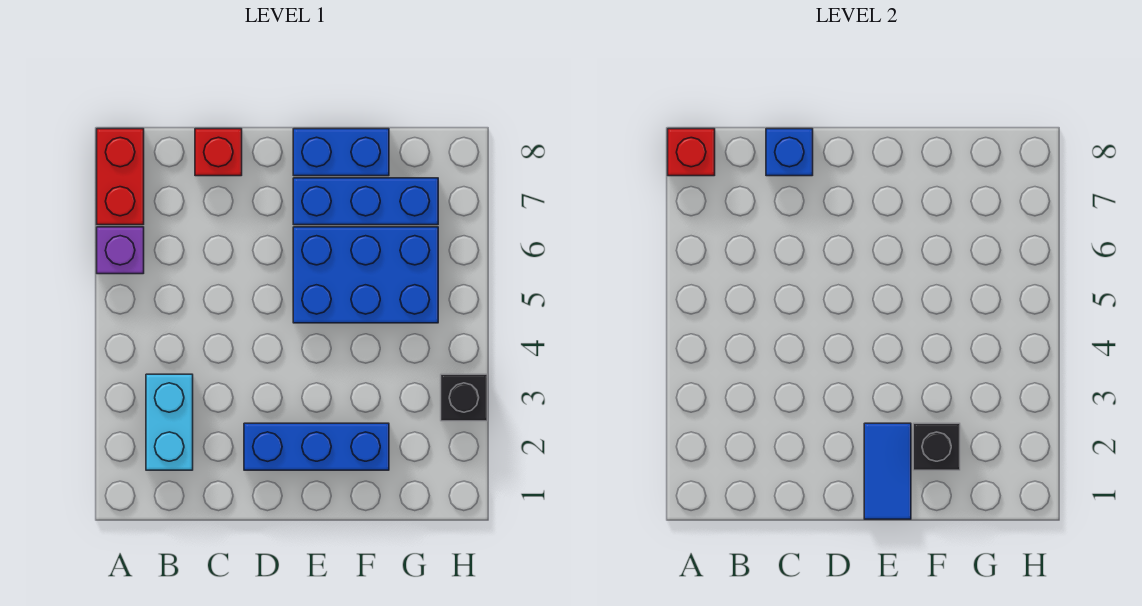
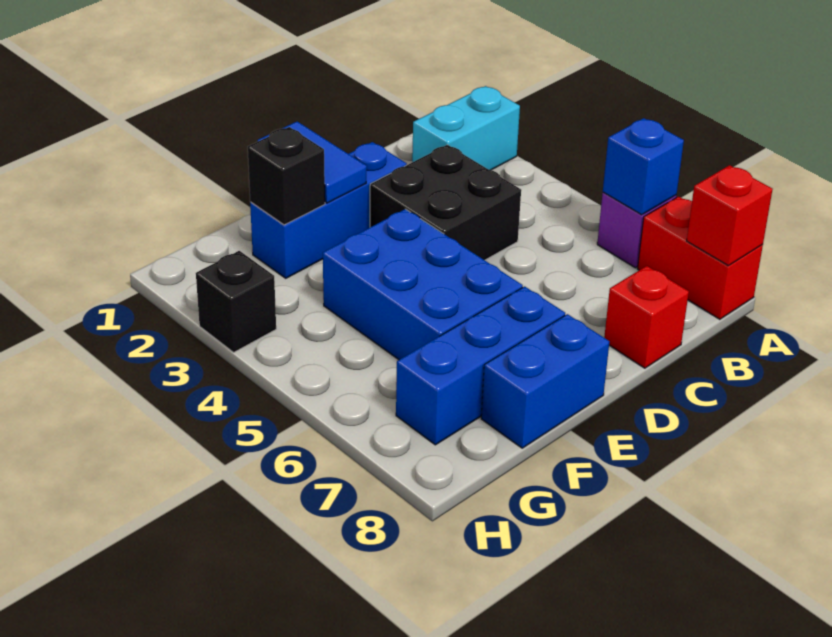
cyan brick B2:B3 level 1 -> cyan brick A2:B2 level 1
none -> black brick C3:D4 level 1
blue brick C8 level 2 -> blue brick A6 level 2
blue brick E5:G6 level 1 -> blue brick E4:F6 level 1

